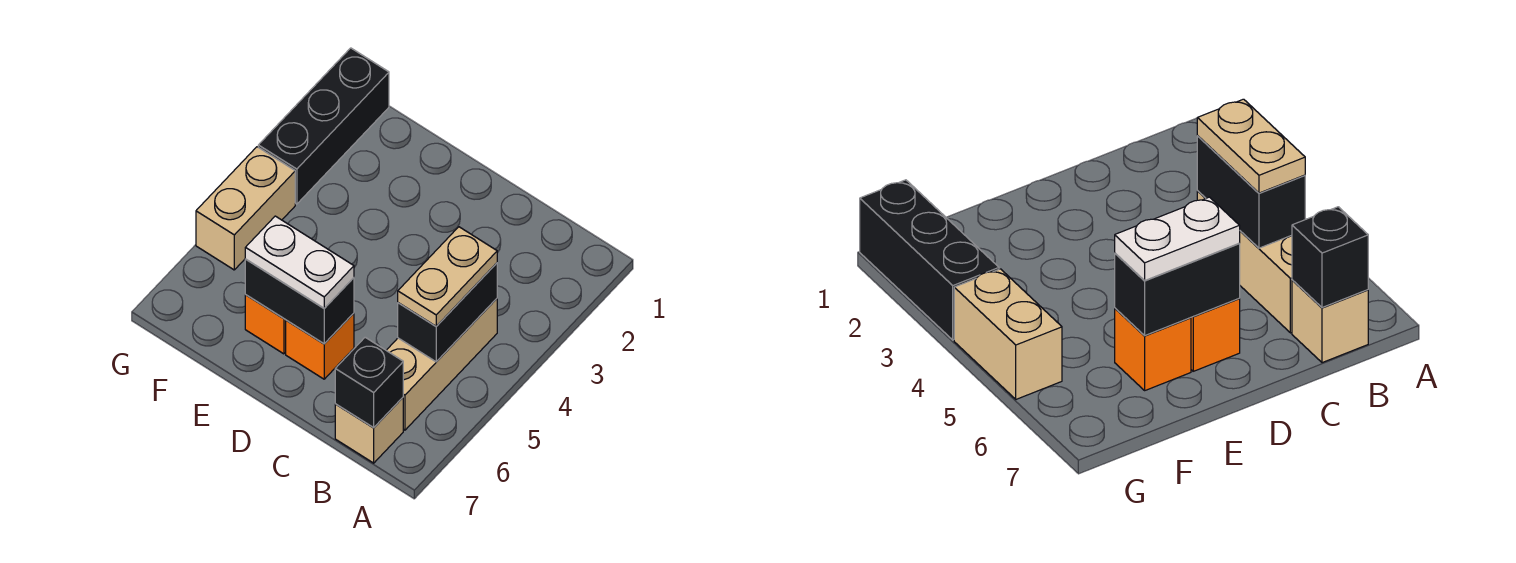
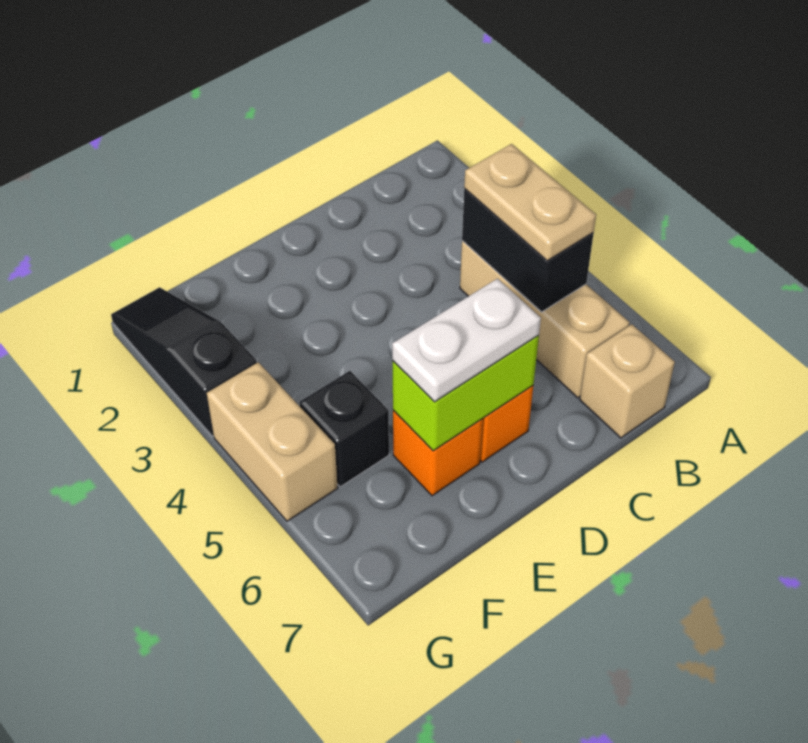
black brick B7 level 2 -> black brick F5 level 1
black brick D6:E6 level 2 -> lime brick D6:E6 level 2
black brick G1:G3 level 1 -> black slope G1:G3 level 1 top 3

